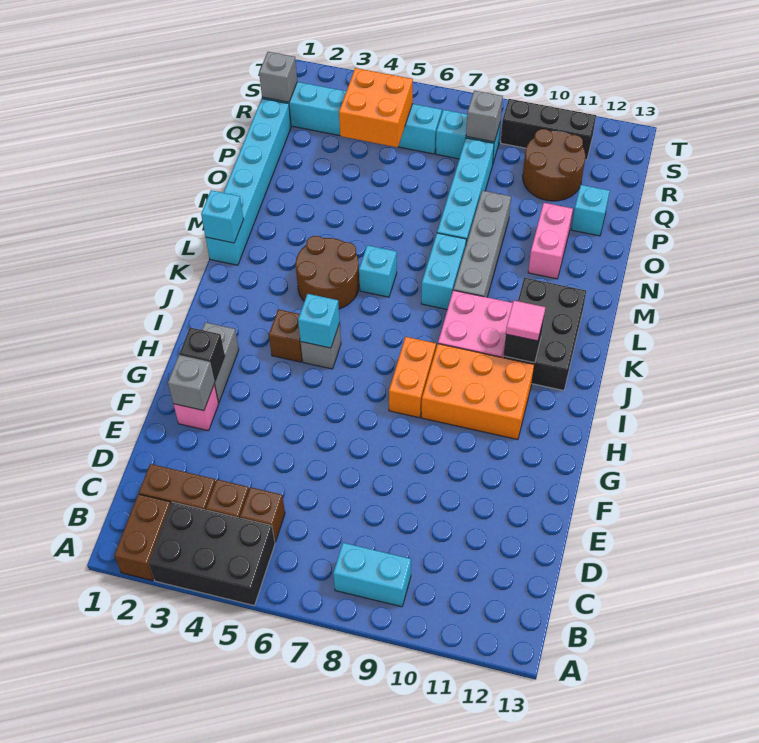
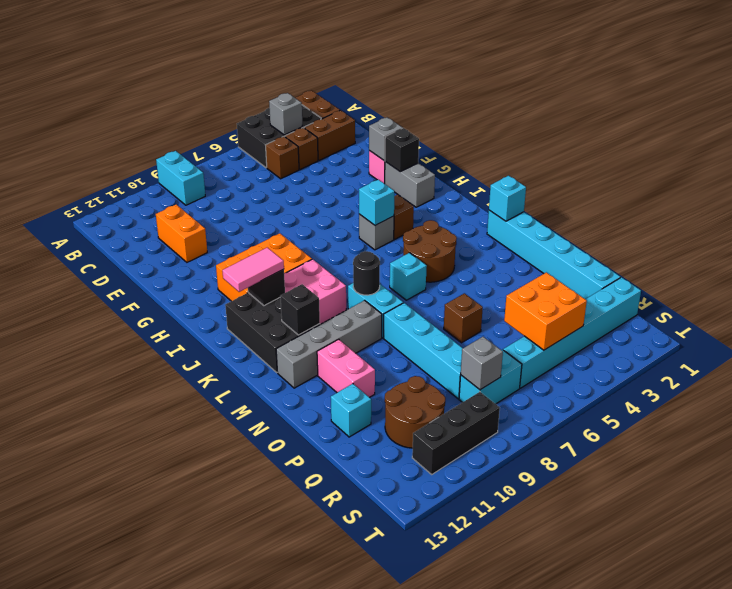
cyan brick B8:B9 level 1 -> cyan brick A9:B9 level 1
orange brick H8:I8 level 1 -> orange brick D11:E11 level 1
pink tile J11 level 3 -> pink tile J11:J12 level 3
none -> black round brick L8 level 2
grey brick L9:O9 level 1 -> grey brick M9:M12 level 1
none -> black brick L11 level 2
none -> brown brick O6 level 1
grey brick R1 level 2 -> grey brick B4 level 2

